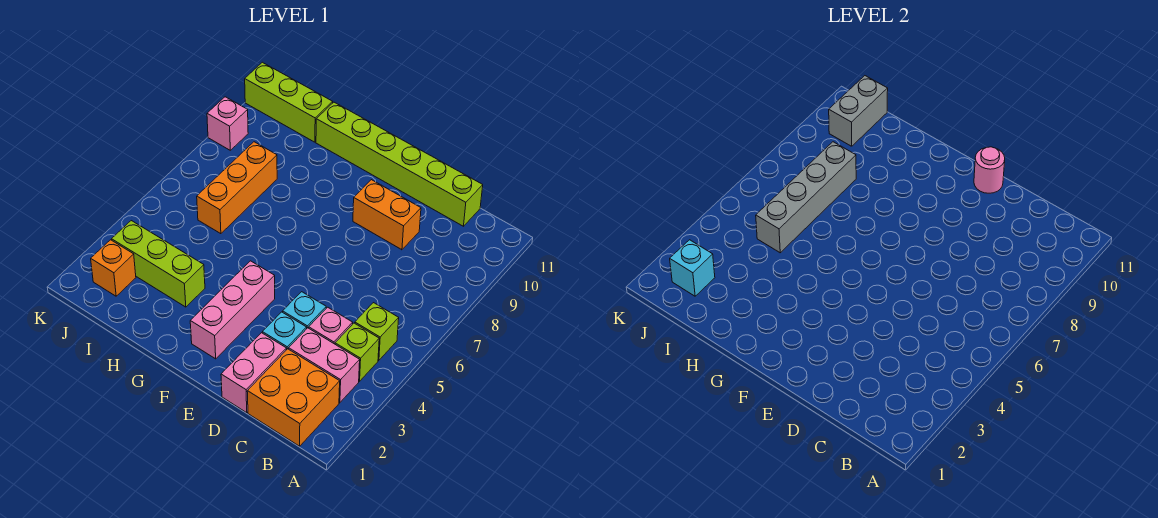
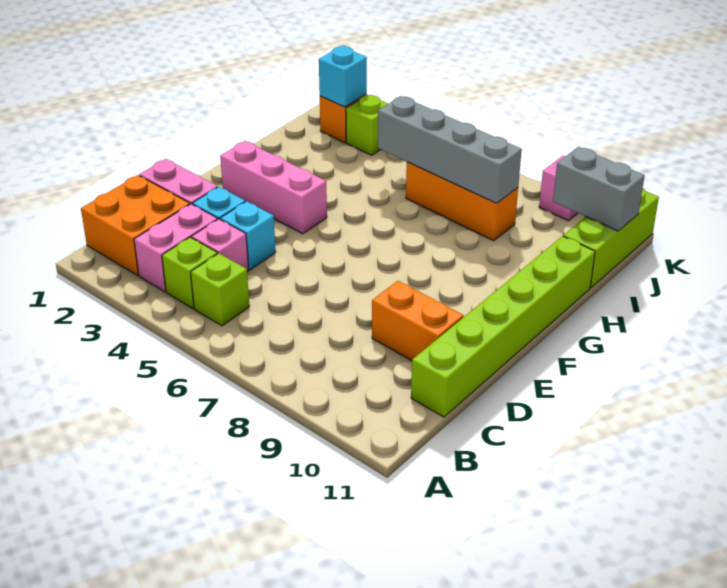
orange brick D9:E9 level 1 -> orange brick D9:D10 level 1
pink round brick E11 level 2 -> none
lime brick H3:J3 level 1 -> lime brick J3 level 1

